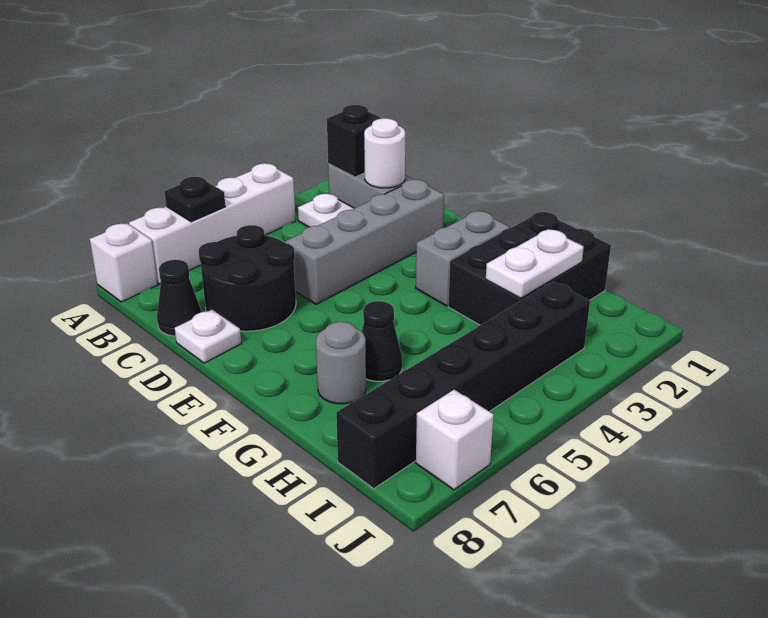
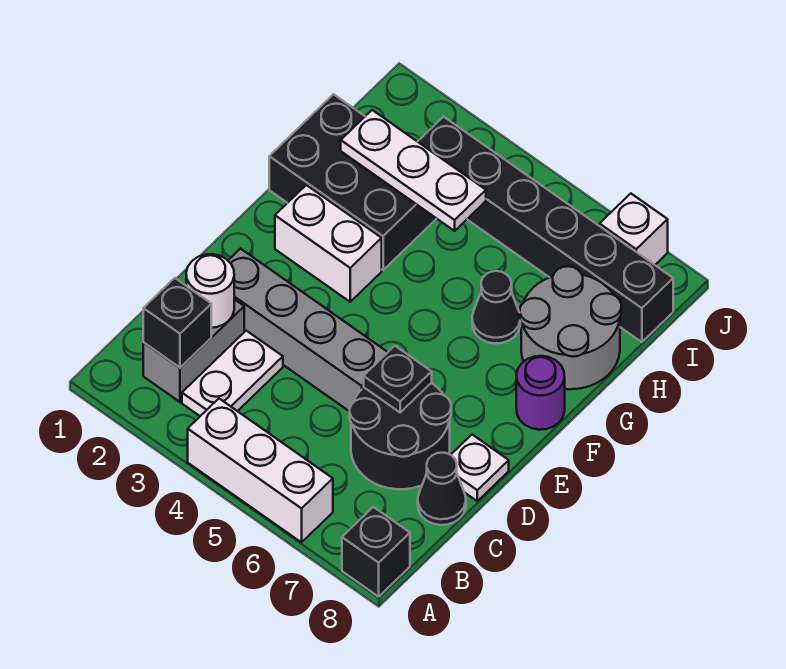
white brick A4:A7 level 1 -> white brick A4:A6 level 1
black plate A6 level 2 -> black plate D6 level 2
white brick A8 level 1 -> black brick A8 level 1
grey brick F2:F3 level 1 -> white brick F2:F3 level 1
none -> purple round brick F8 level 1
grey round brick G7 level 1 -> grey round brick G7:H8 level 1
white plate H2:H3 level 2 -> white plate H2:H4 level 2

